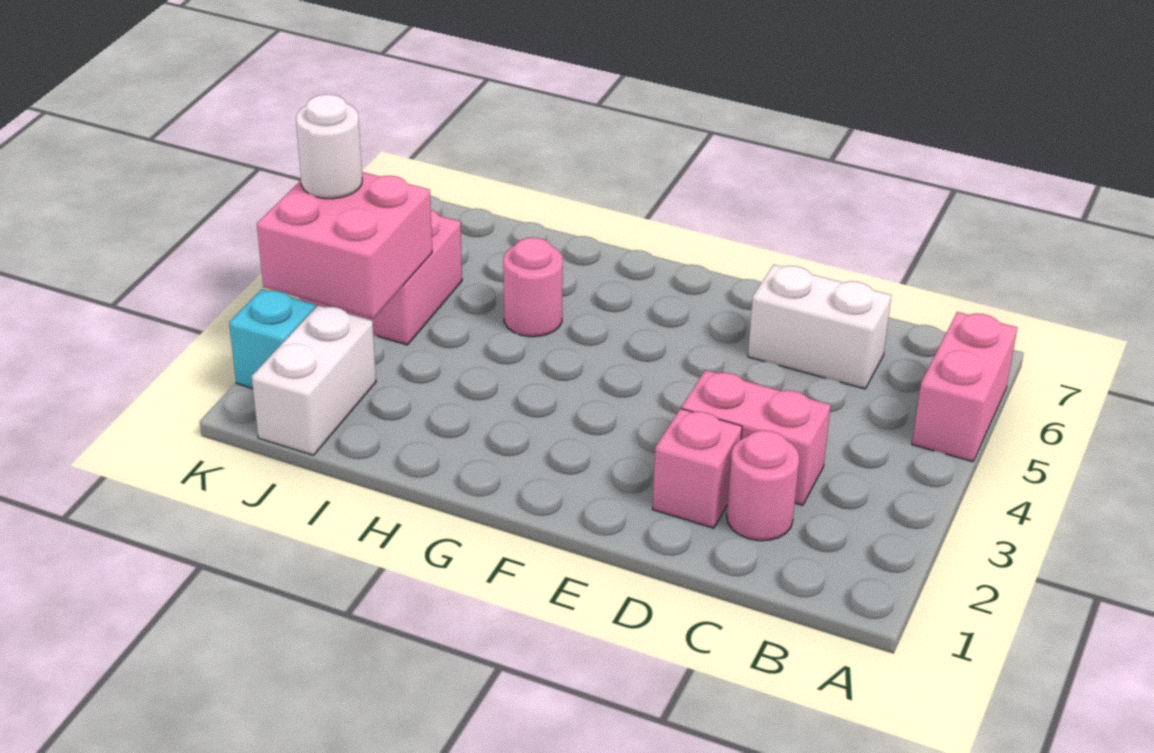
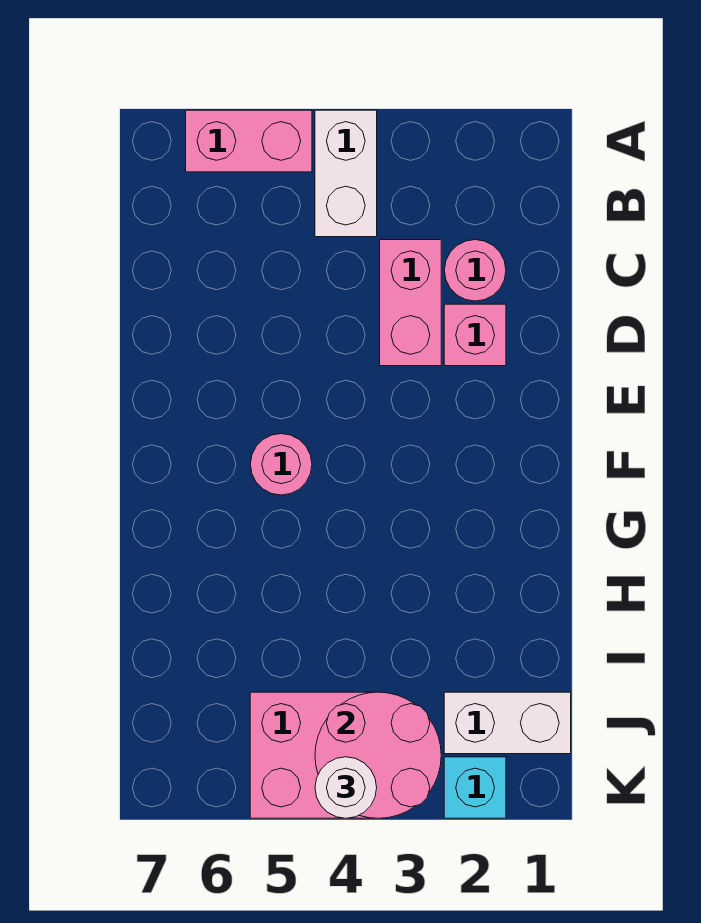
white brick C6:D6 level 1 -> white brick A4:B4 level 1
pink round brick H5 level 1 -> pink round brick F5 level 1
pink brick J3:K4 level 2 -> pink round brick J3:K4 level 2

